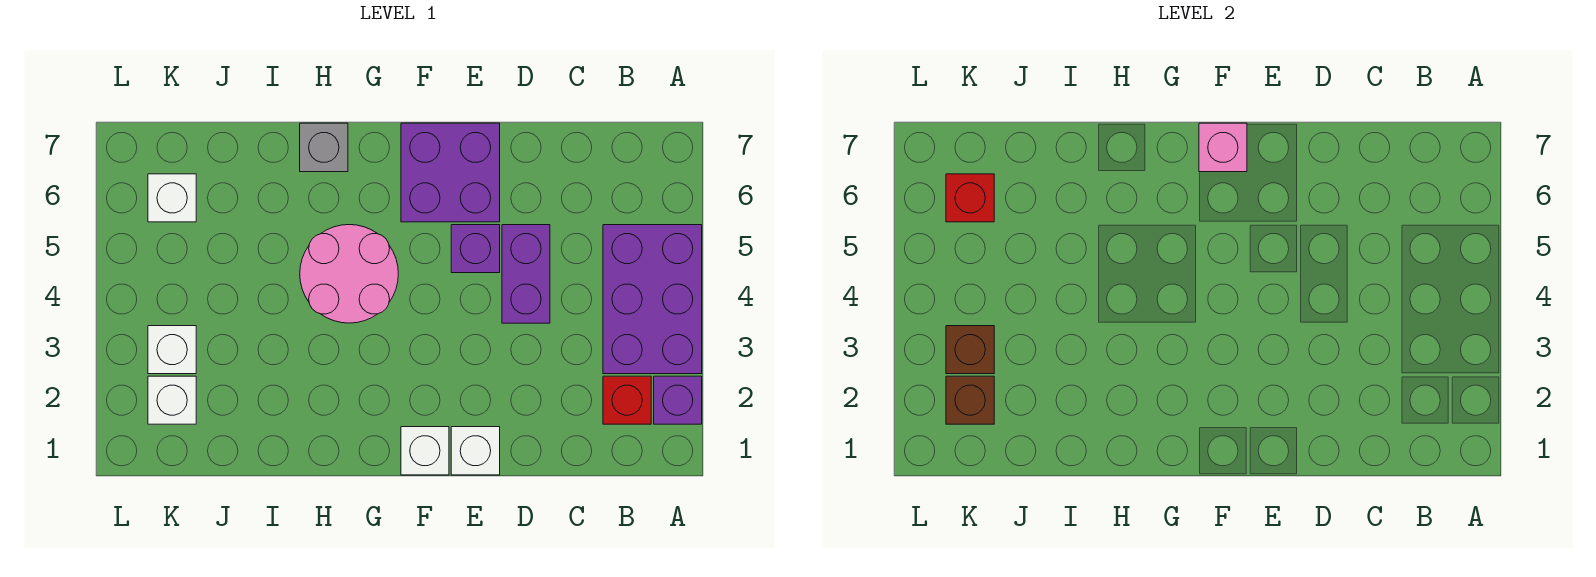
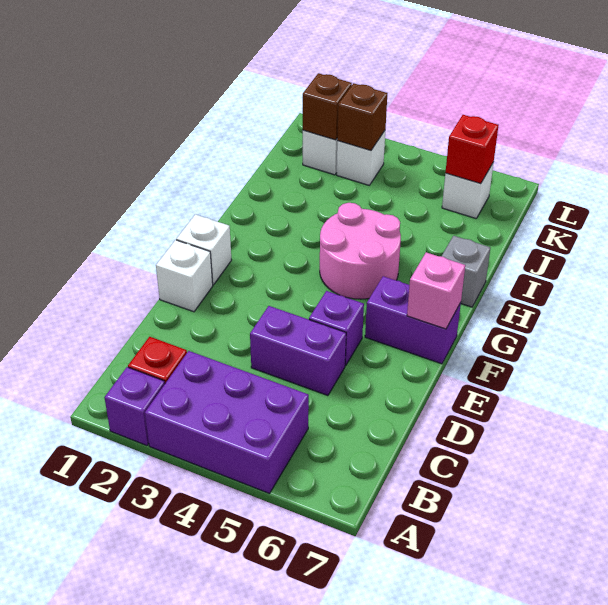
purple brick E6:F7 level 1 -> purple brick F6:F7 level 1

